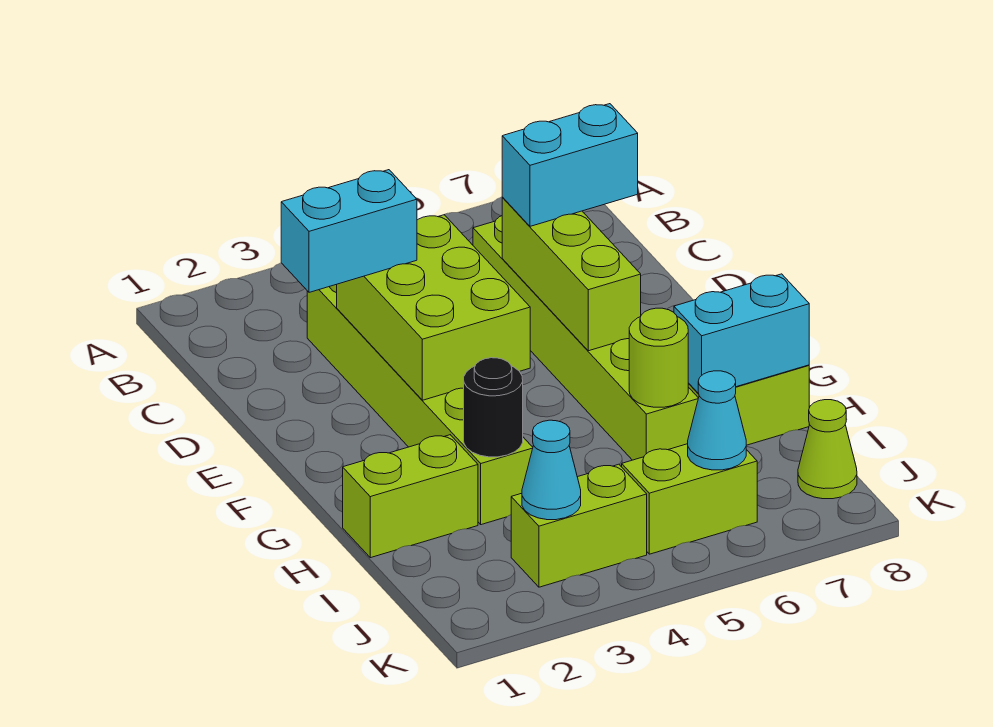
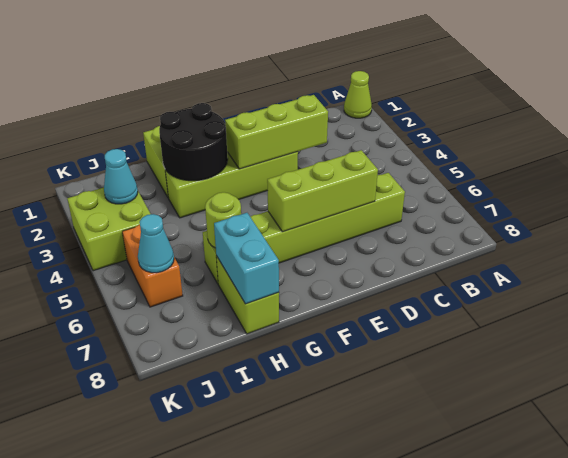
lime brick C3:H3 level 1 -> lime brick E3:H3 level 1
cyan brick D2:D3 level 3 -> none
lime brick D3:F4 level 2 -> lime brick D3:F3 level 2
cyan brick D6:D7 level 3 -> none
black round brick H3 level 2 -> black round brick G2:H3 level 2
lime brick J3:J4 level 1 -> lime brick J3:K4 level 1
lime brick J5:J6 level 1 -> orange brick J5:J6 level 1
lime cone J8 level 1 -> lime cone A1 level 1

